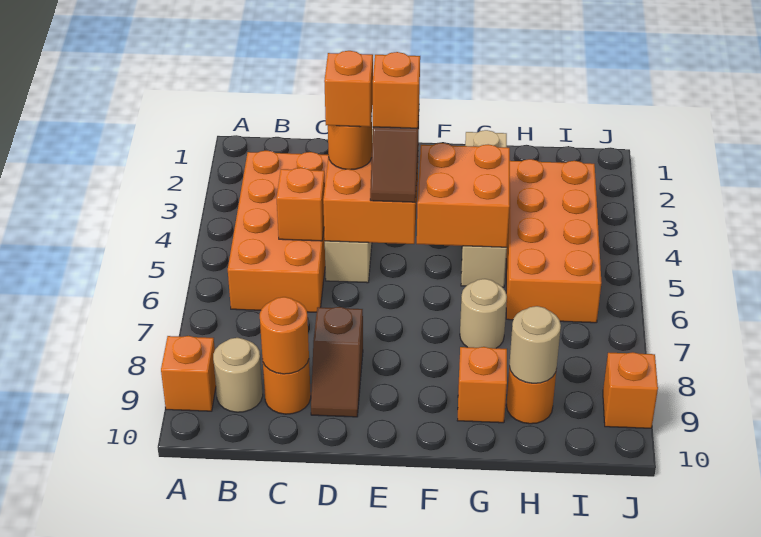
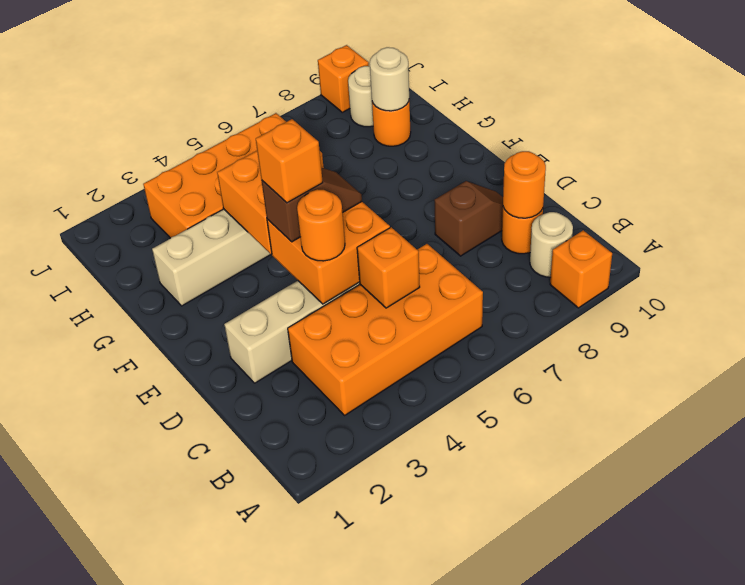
orange brick D4 level 4 -> none
tan round brick G7 level 1 -> tan round brick I9 level 1
orange brick G9 level 1 -> none

